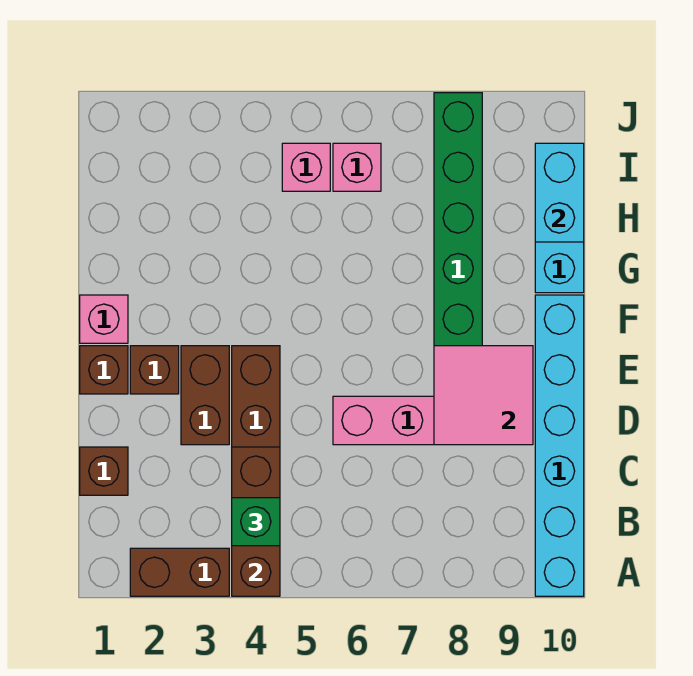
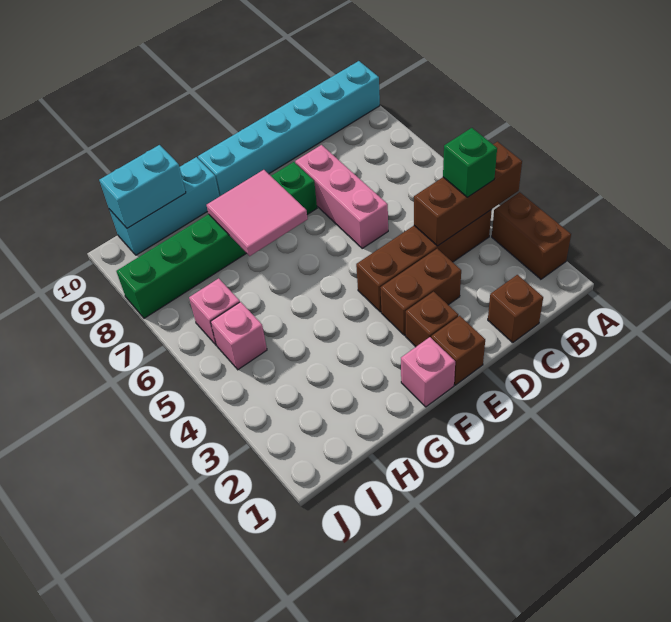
pink tile D8:E9 level 2 -> pink tile F7:G8 level 2

